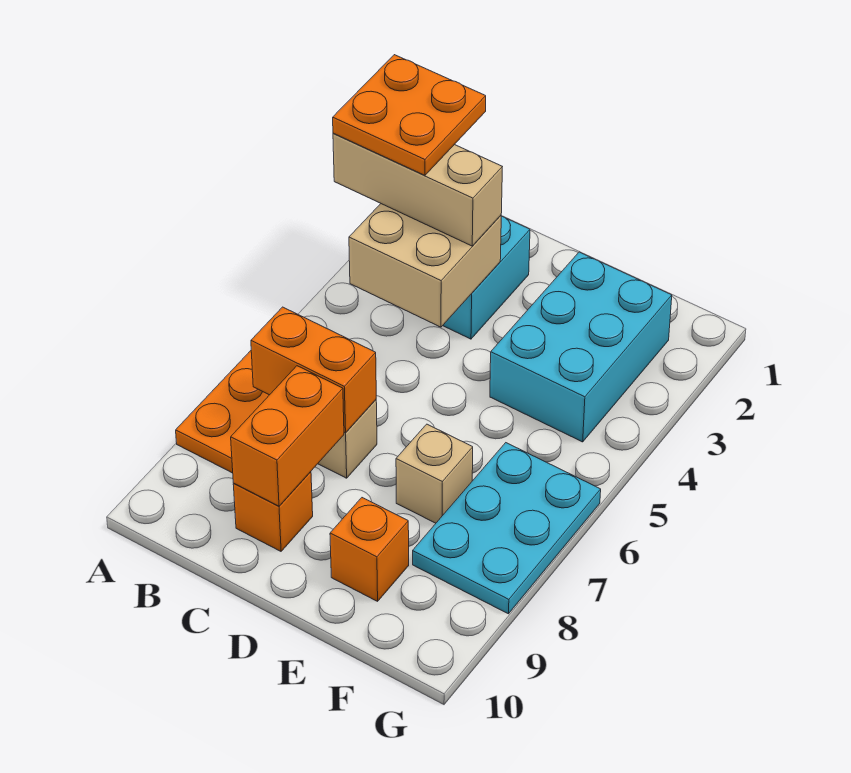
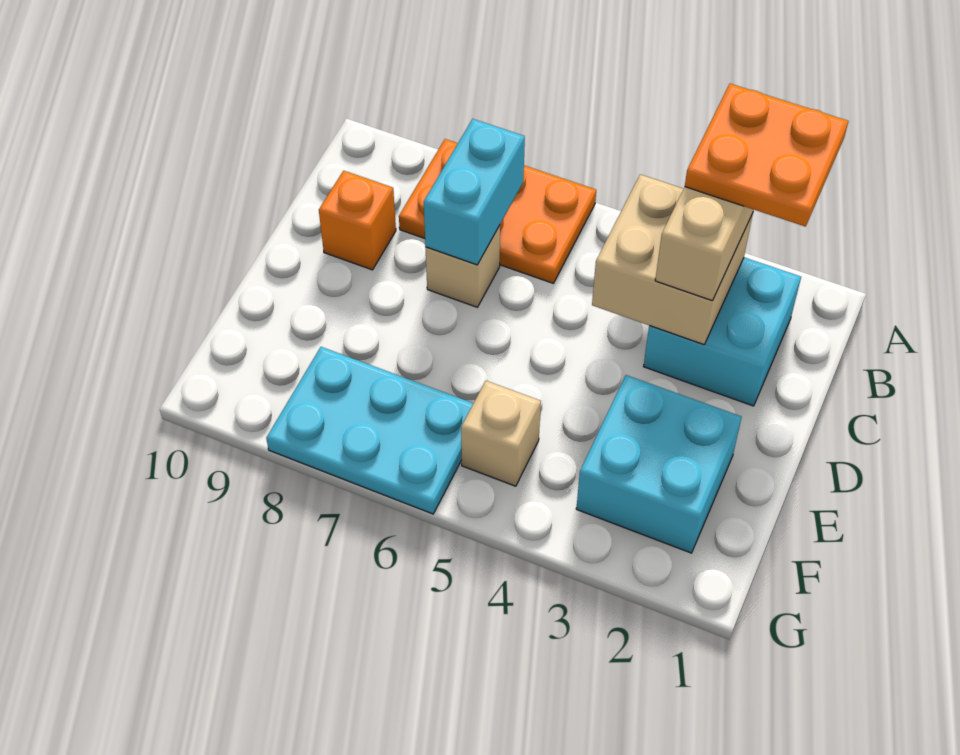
orange brick B7:C7 level 2 -> cyan brick B7:C7 level 2
orange brick C8:C9 level 2 -> none
cyan brick E2:F4 level 1 -> cyan brick E2:F3 level 1
tan brick E7 level 1 -> tan brick F5 level 1
orange brick E9 level 1 -> none

